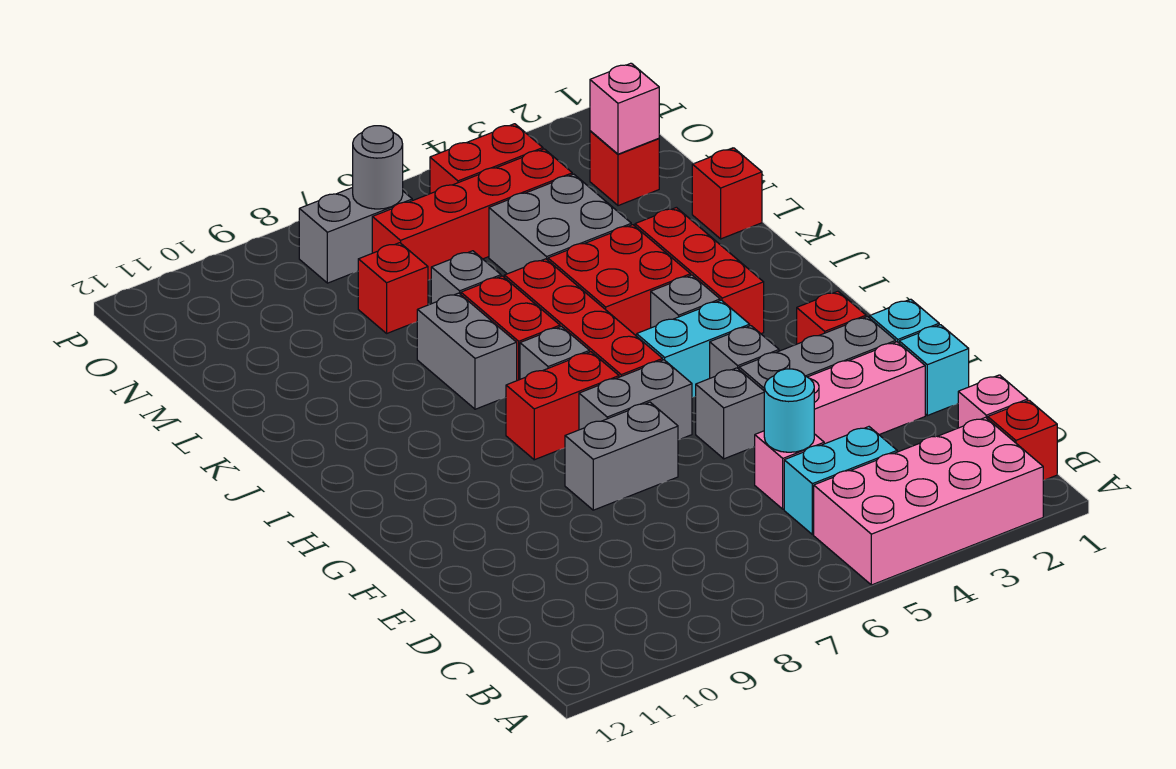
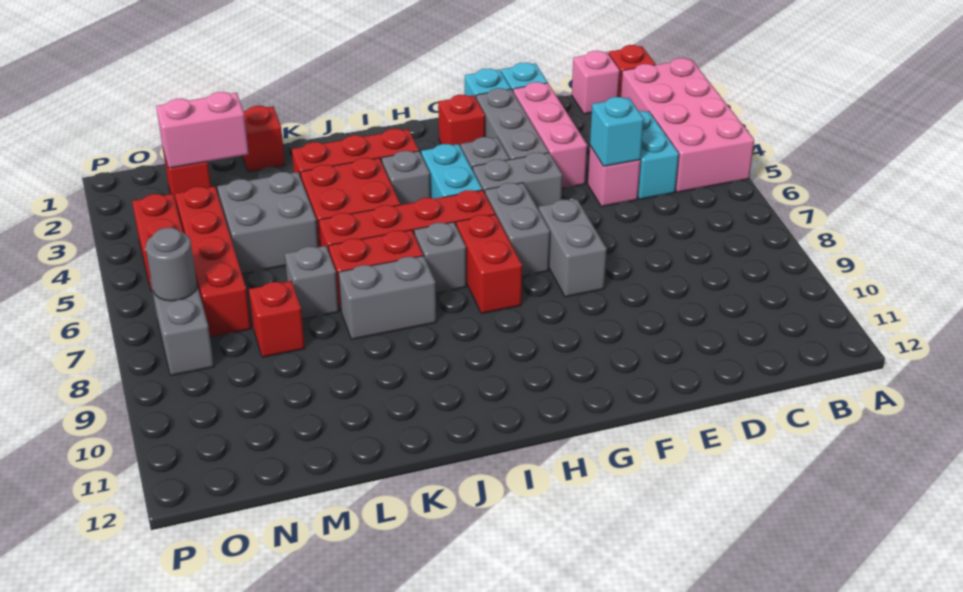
cyan round brick D5 level 2 -> cyan brick D5 level 2
grey brick F5 level 1 -> grey brick F5:G5 level 1
pink brick N2 level 2 -> pink brick M2:N2 level 2

